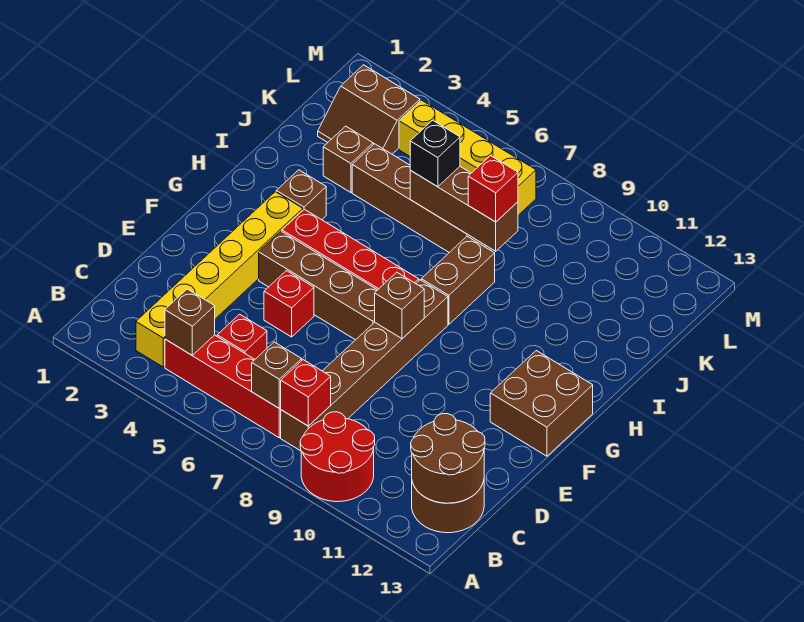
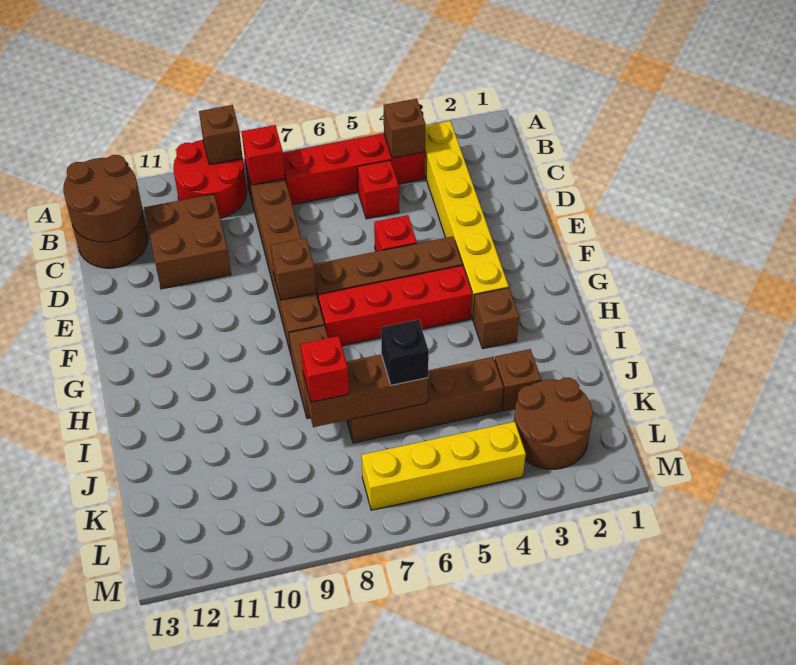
brown brick B7 level 2 -> brown brick A9 level 2
brown brick F12:G13 level 1 -> brown brick C10:D11 level 1
brown slope K2:L3 level 1 top L -> brown round brick K2:L3 level 1

